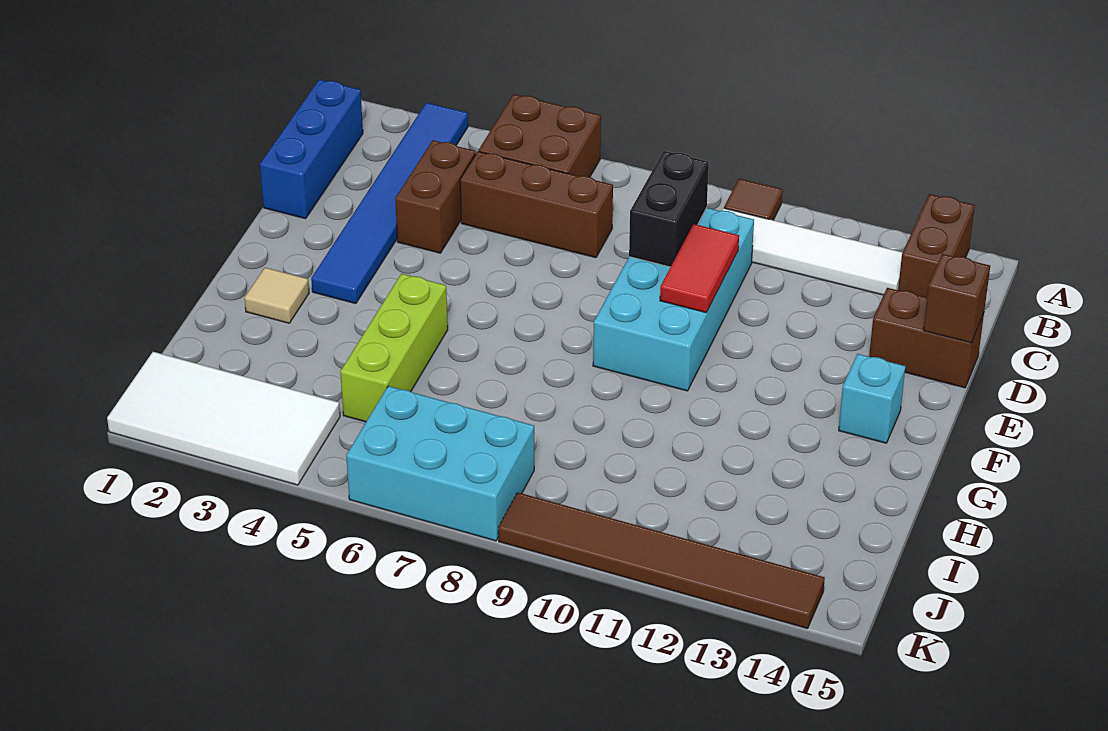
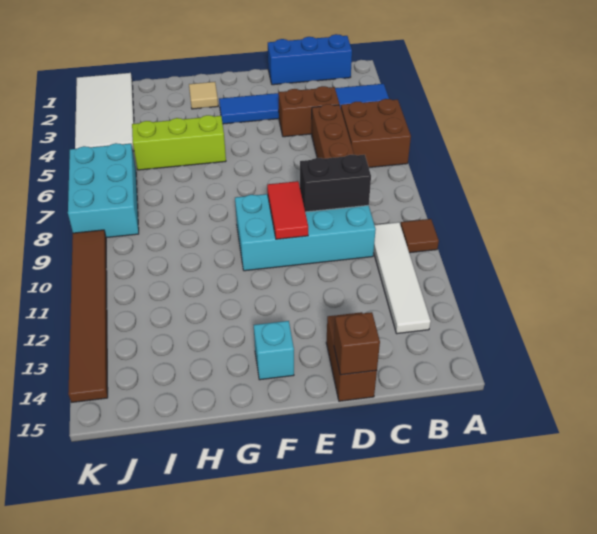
brown brick A14:B14 level 1 -> none
red tile D10:E10 level 2 -> red tile E9:E10 level 2

